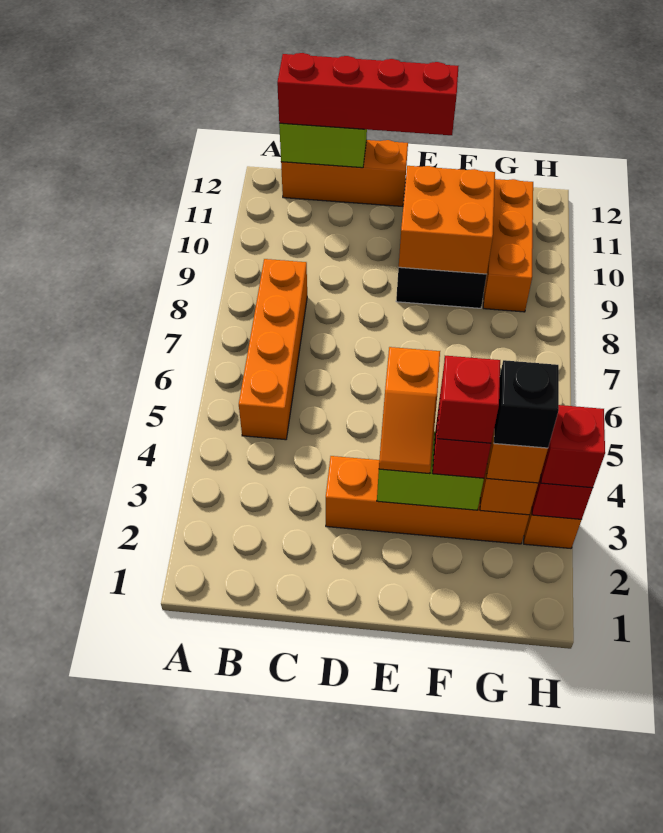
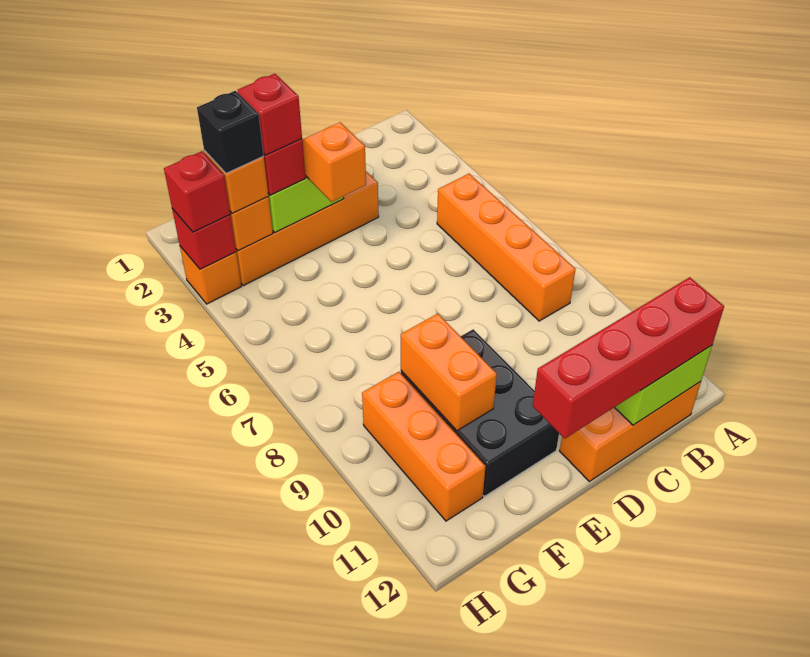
orange brick E9:F10 level 2 -> orange brick F9:F10 level 2

